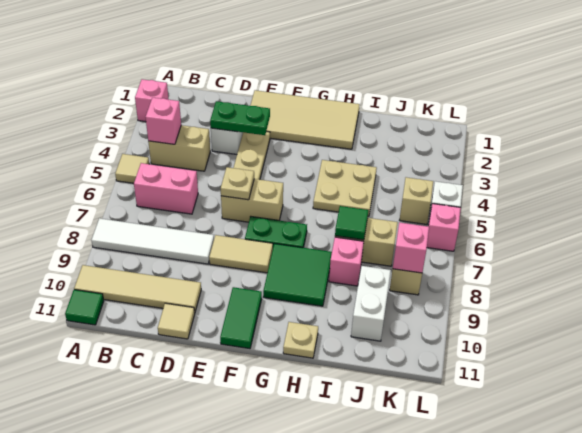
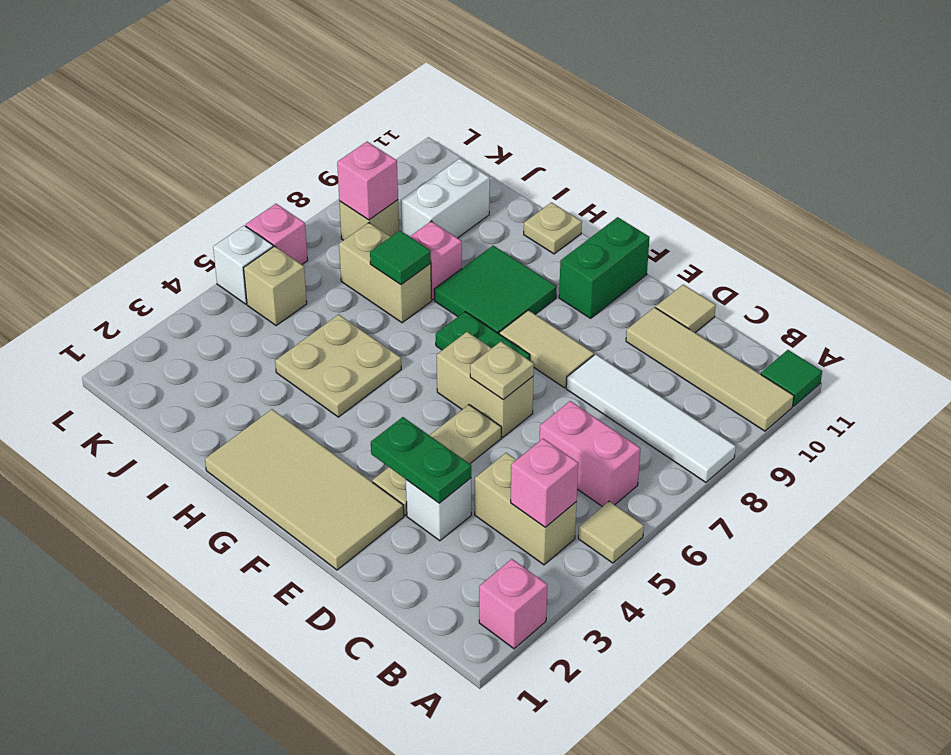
green tile F10:F11 level 1 -> green brick F10:F11 level 1

